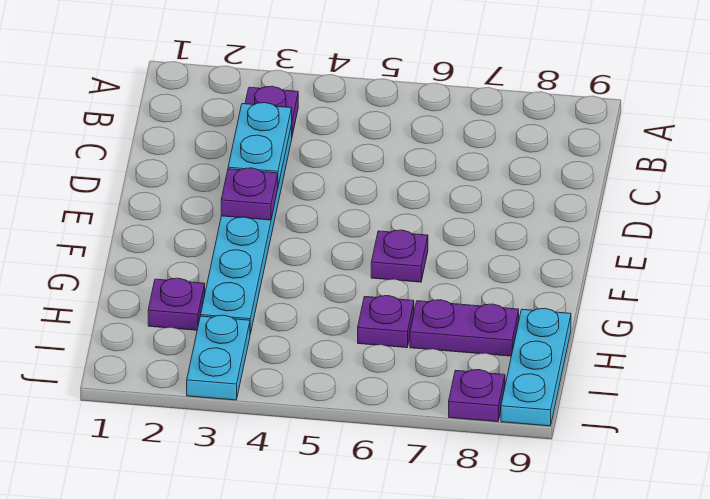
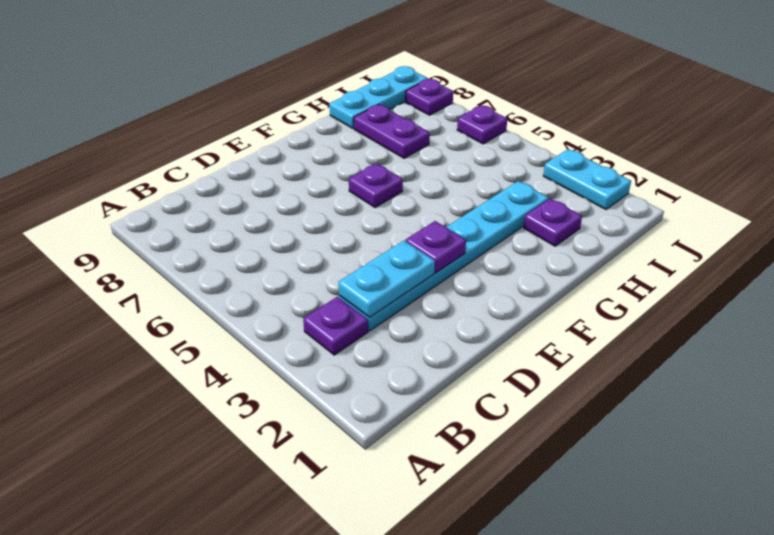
purple plate H6 level 1 -> purple plate J6 level 1
cyan plate I3:J3 level 1 -> cyan plate J2:J3 level 1

